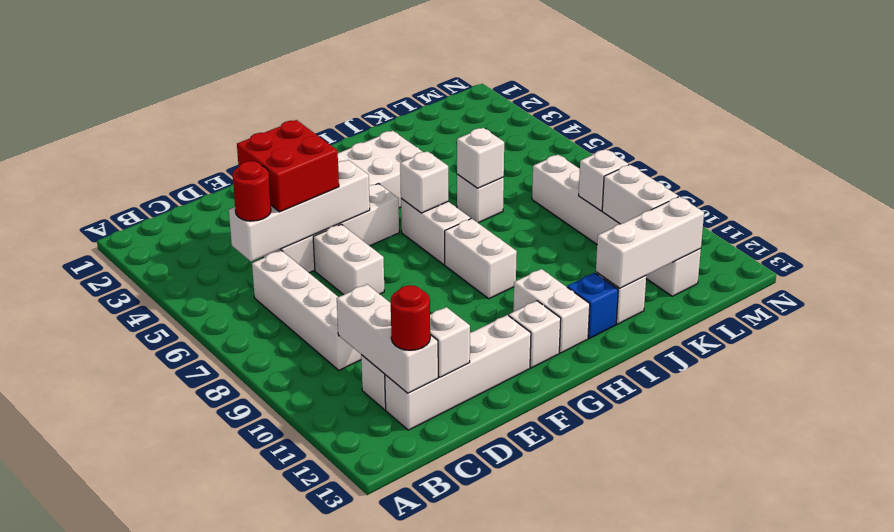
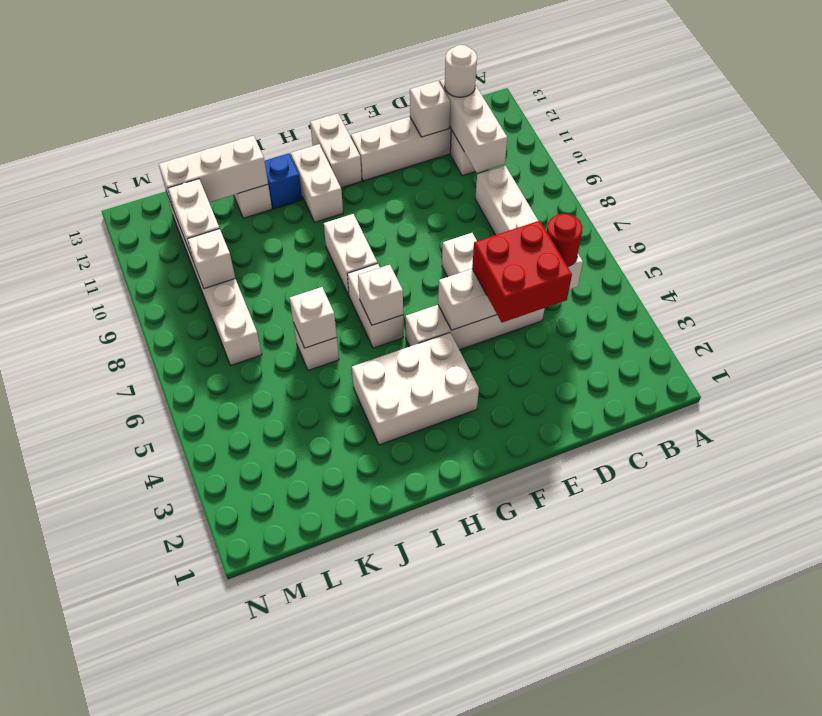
red round brick C12 level 3 -> white round brick C12 level 3
white brick G12 level 1 -> white brick G12:G13 level 1

